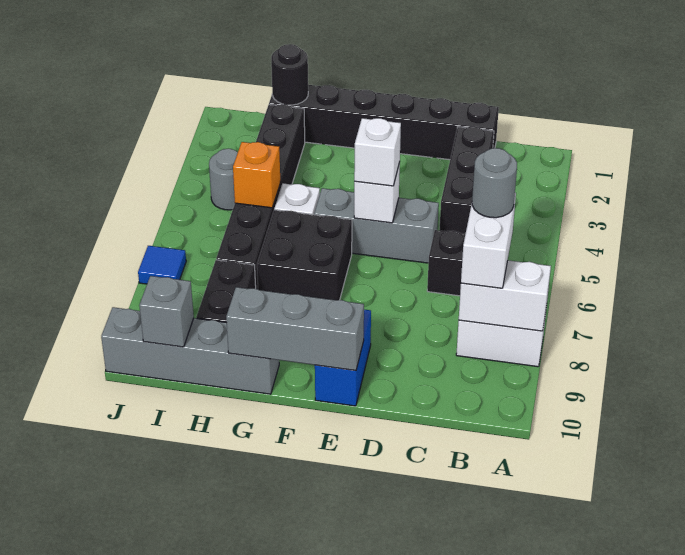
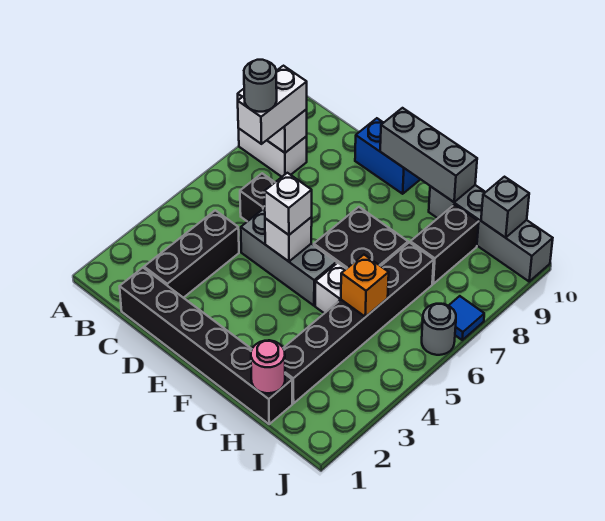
blue brick E9:E10 level 1 -> blue brick D10:E10 level 1
black round brick H1 level 2 -> pink round brick H1 level 2
grey round brick I4 level 1 -> grey round brick J6 level 1

